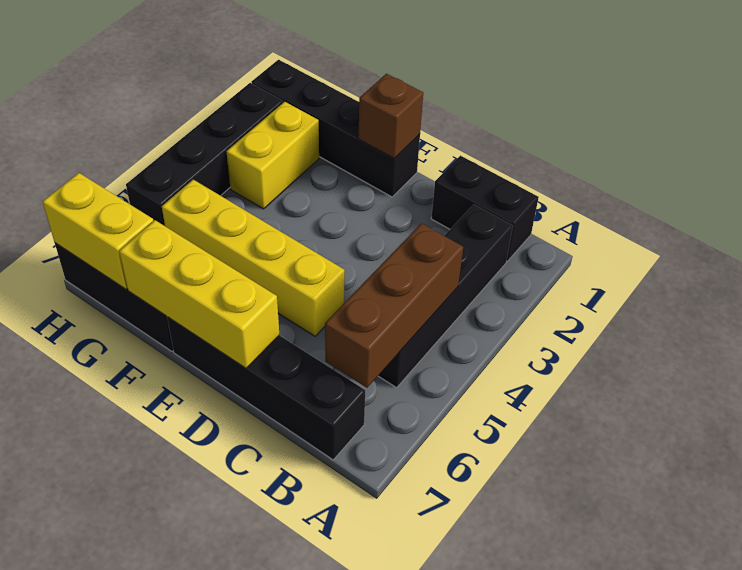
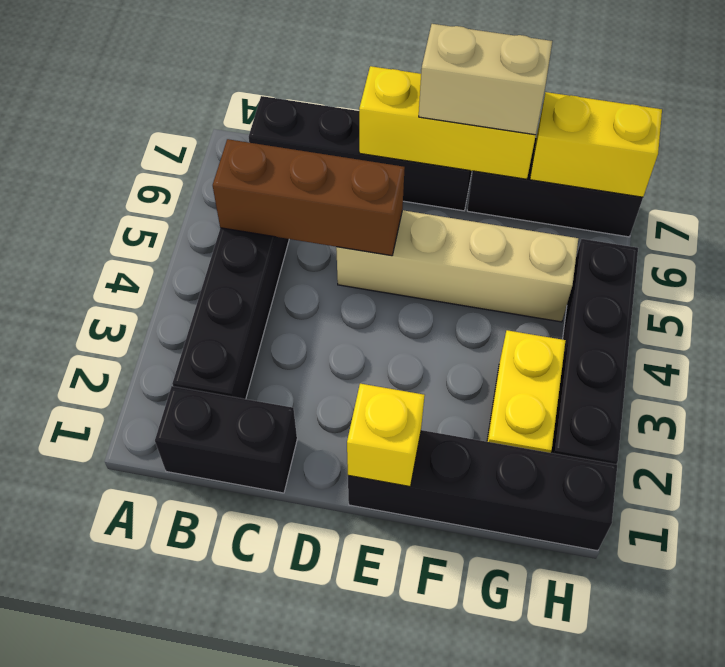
brown brick B4:B6 level 2 -> brown brick B5:D5 level 2
yellow brick D5:G5 level 1 -> tan brick D5:G5 level 1
brown brick E1 level 2 -> yellow brick E1 level 2
none -> tan brick E7:F7 level 3

